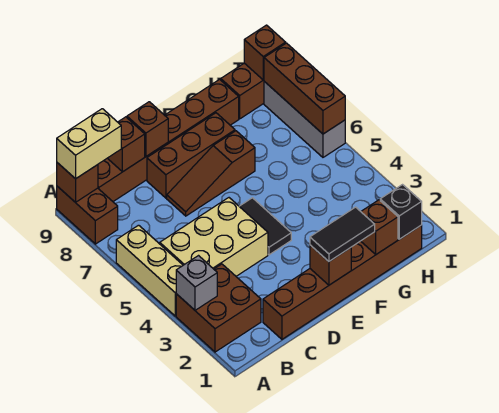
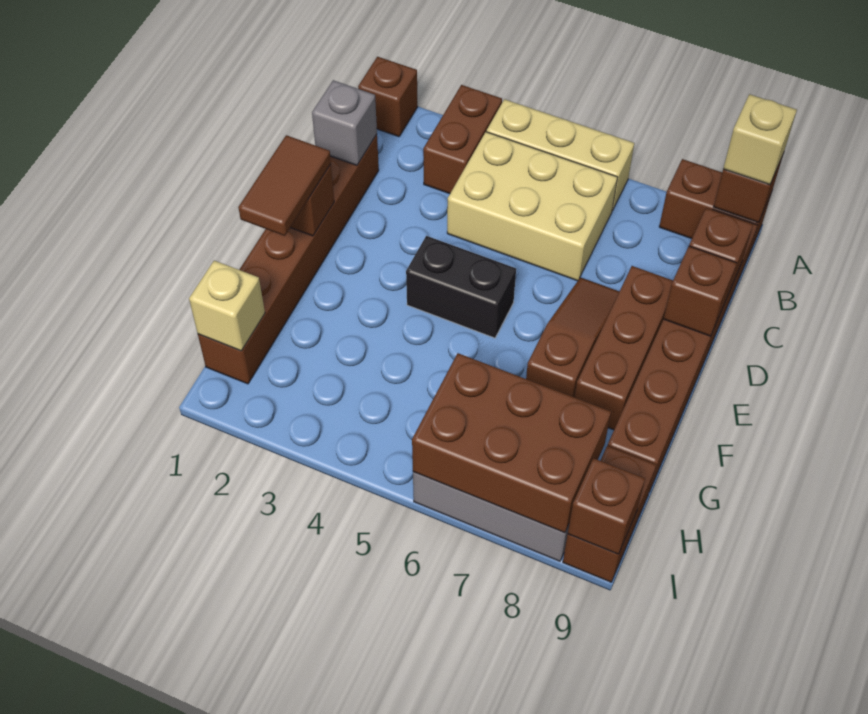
brown brick A2:B3 level 1 -> brown brick A3:B3 level 1
grey brick A3 level 2 -> grey brick C1 level 2
tan brick A9:B9 level 3 -> tan brick A9 level 3
tan brick B4:D5 level 1 -> tan brick B4:C6 level 1
black tile E1:F1 level 3 -> brown tile E1:F1 level 3
black tile E4:E5 level 1 -> black brick E4:E5 level 1
brown brick G1 level 2 -> brown brick A1 level 1
black brick H1 level 2 -> tan brick H1 level 2
brown brick I6:I8 level 2 -> brown brick H6:I8 level 2

